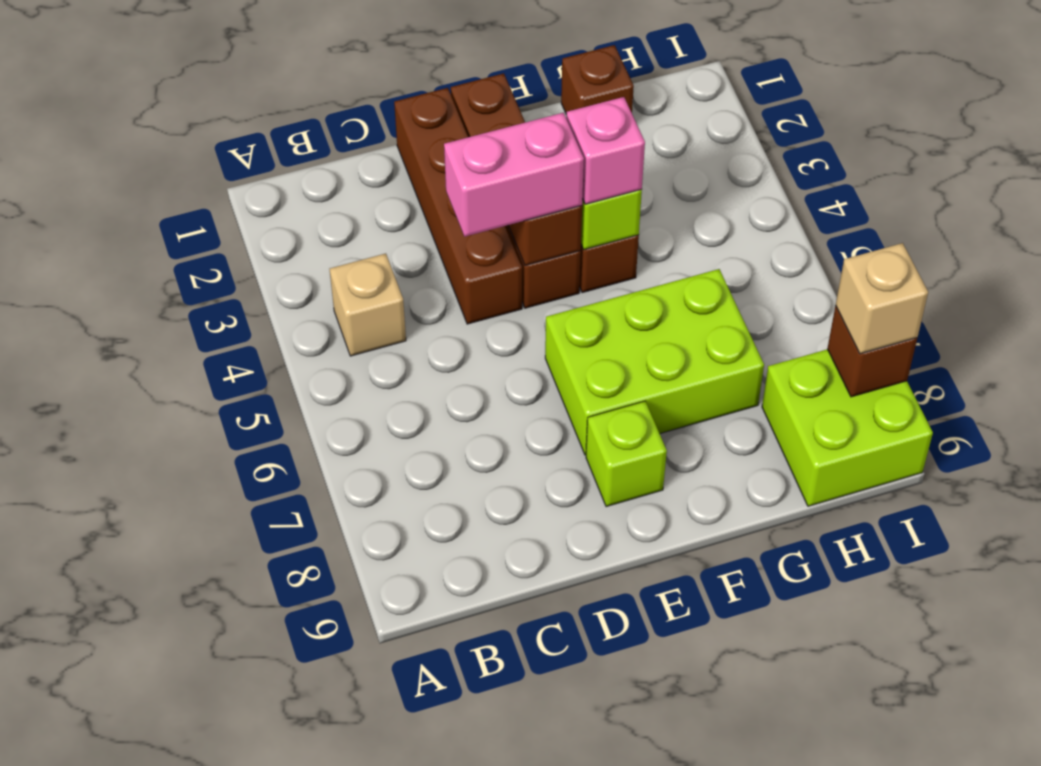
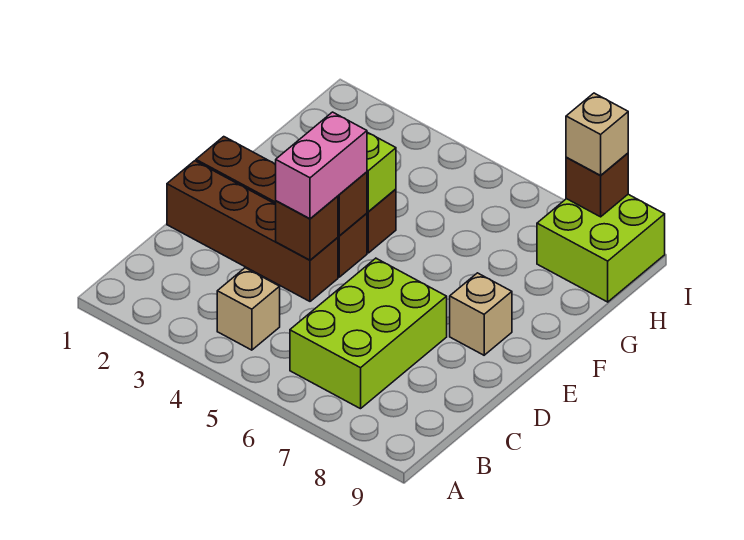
lime brick E6:G7 level 1 -> lime brick B6:D7 level 1
lime brick E8 level 1 -> tan brick E8 level 1
pink brick F4 level 3 -> none
brown brick G1 level 1 -> brown brick D4 level 2

